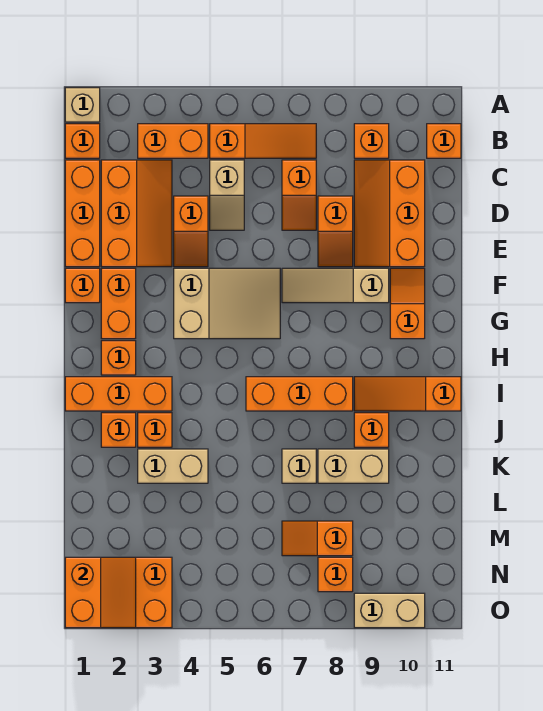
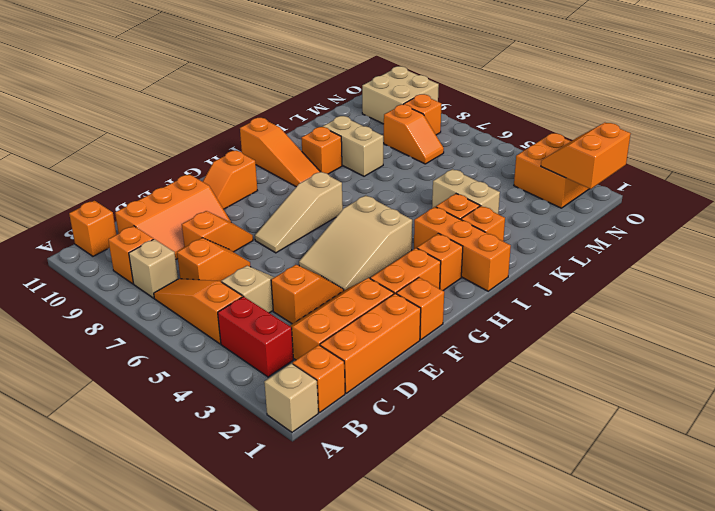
orange brick B3:B4 level 1 -> red brick B3:B4 level 1
tan slope F4:G6 level 1 top 4 -> tan slope F4:H5 level 1 top H
tan slope F7:F9 level 1 top 9 -> tan slope F7:H7 level 1 top H
orange brick I6:I8 level 1 -> none
tan brick K7 level 1 -> tan brick B8 level 1
tan brick O9:O10 level 1 -> tan brick N9:O10 level 1

